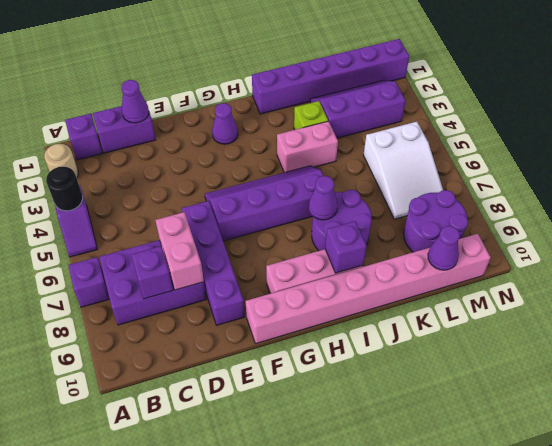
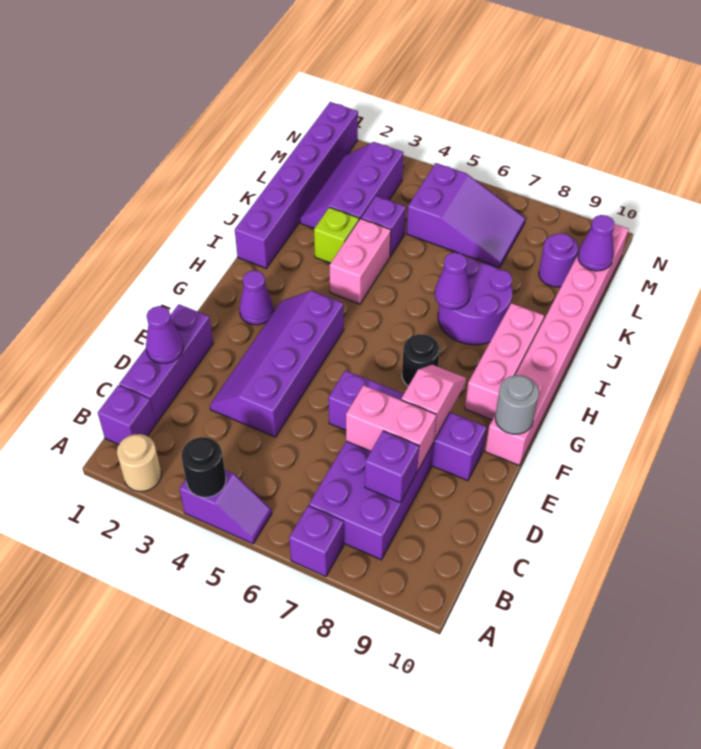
purple brick C1:D1 level 1 -> purple brick C1:E1 level 1
none -> pink slope E8:F8 level 2 top E
purple slope F5:I6 level 1 top 6 -> purple slope D3:G4 level 1 top 4
none -> grey round brick F10 level 2
none -> black round brick G7 level 1
purple brick I9 level 2 -> purple brick K4 level 1
white slope L5:M7 level 1 top 5 -> purple slope L5:M7 level 1 top 5
purple round brick L8:M9 level 1 -> purple round brick L9 level 1

